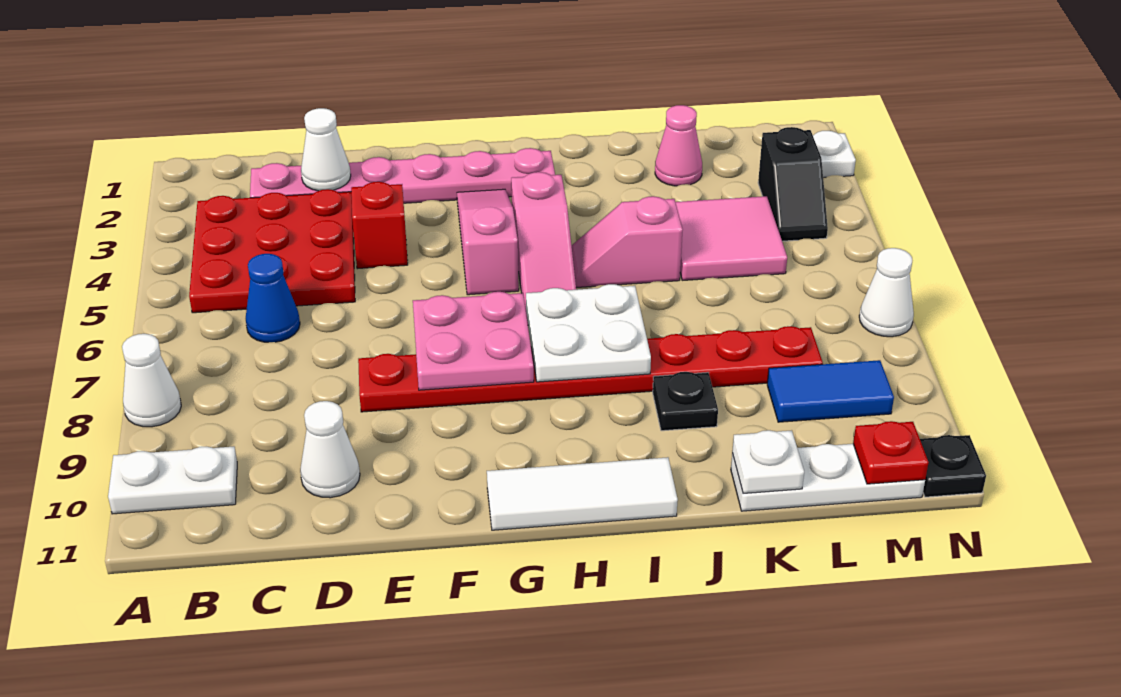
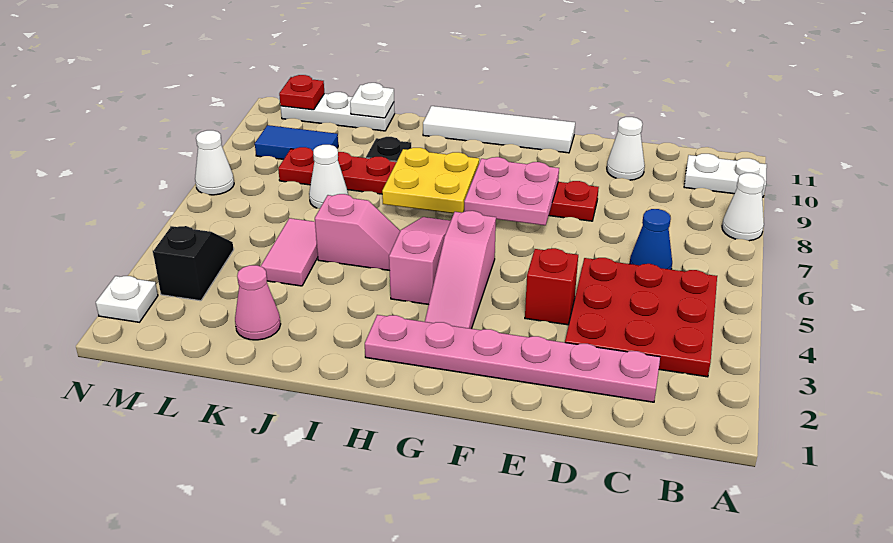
white cone D2 level 2 -> white cone K7 level 1
white tile G11:I11 level 1 -> white tile F11:I11 level 1
white plate H7:I8 level 2 -> yellow plate H7:I8 level 2
pink tile K4:L5 level 1 -> pink tile K4:K5 level 1
black plate N11 level 1 -> none

